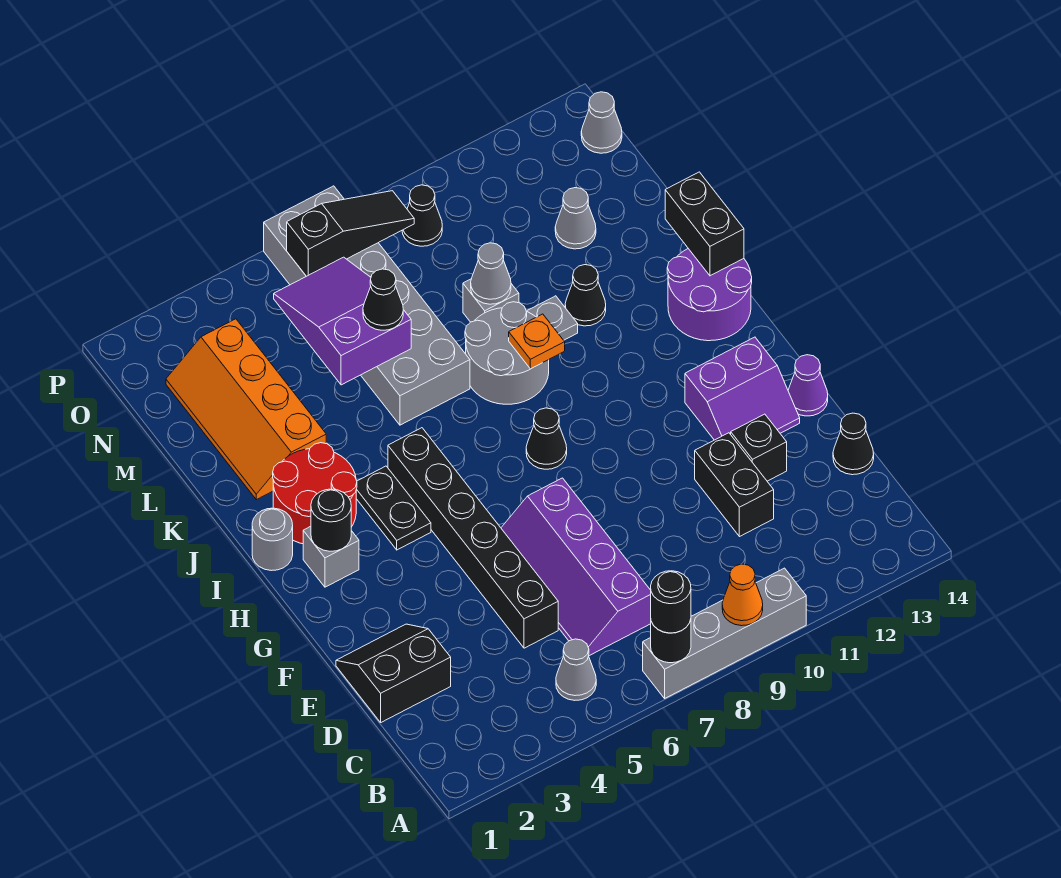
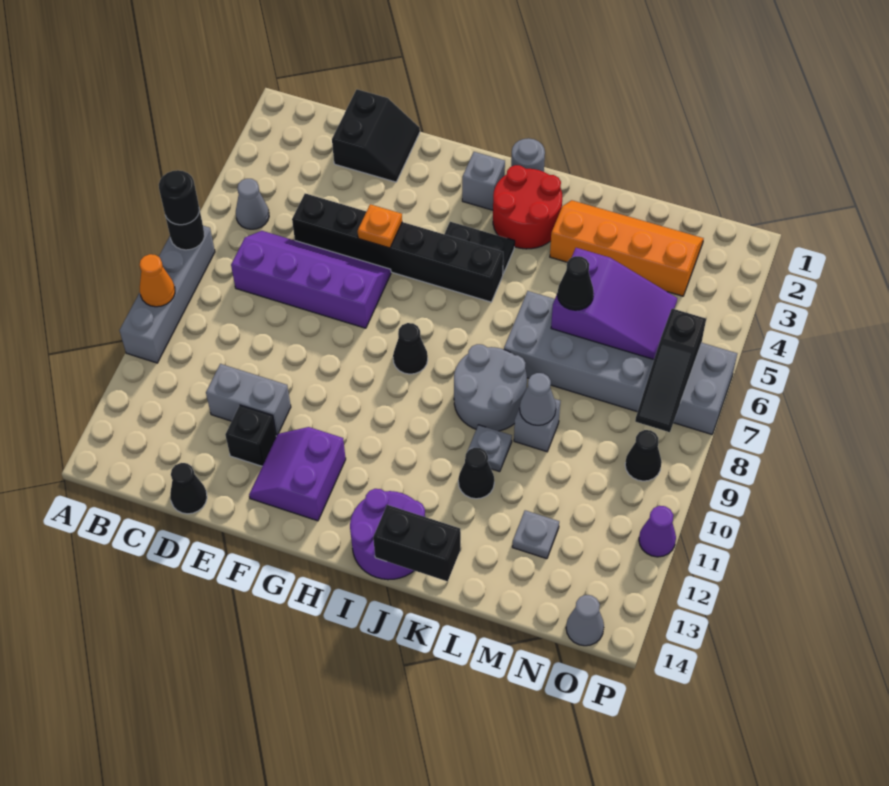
black brick D11:E11 level 1 -> grey brick D11:E11 level 1
purple cone F14 level 1 -> purple cone P11 level 1
black round brick H2 level 2 -> none
orange plate J9 level 2 -> orange plate F5 level 2
grey cone M12 level 1 -> grey plate M12 level 1

